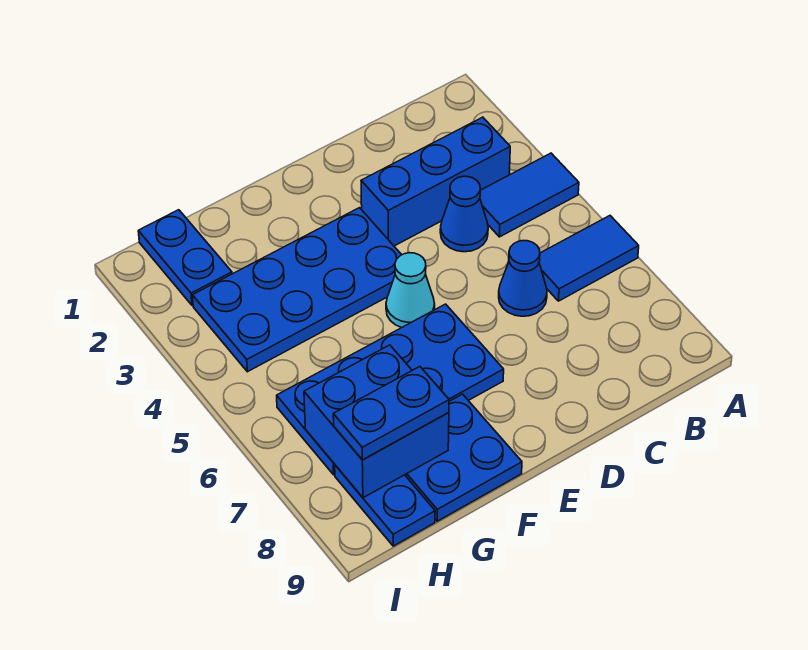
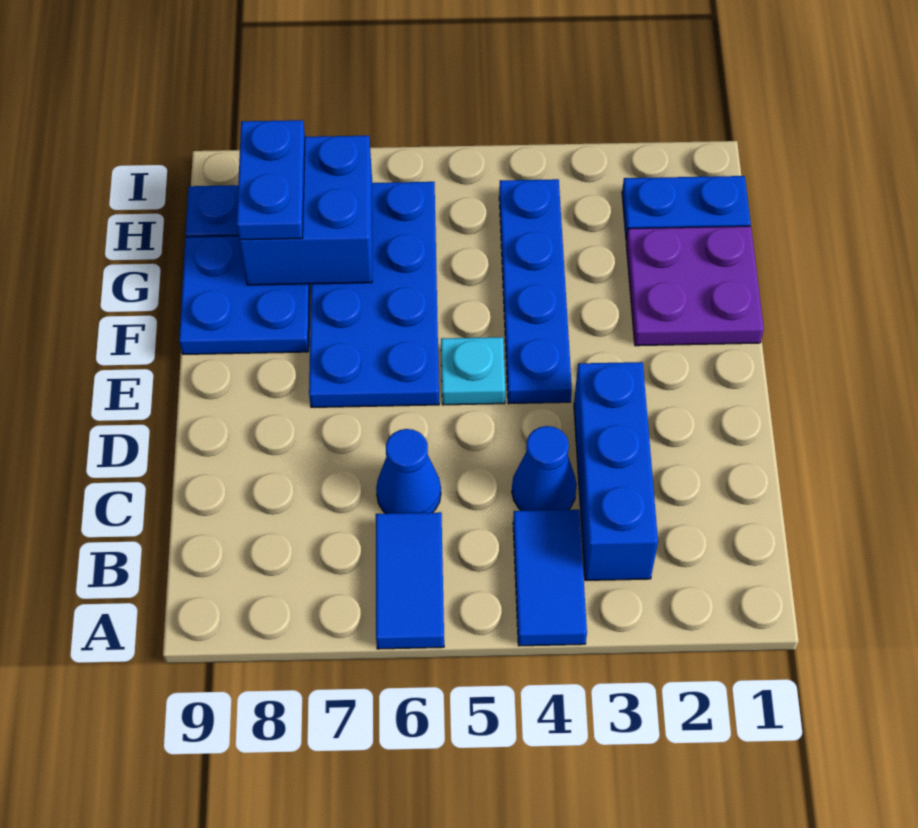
blue plate E3:H4 level 1 -> blue plate E4:H4 level 1
cyan cone E5 level 1 -> cyan plate E5 level 1
none -> purple plate F1:G2 level 1

